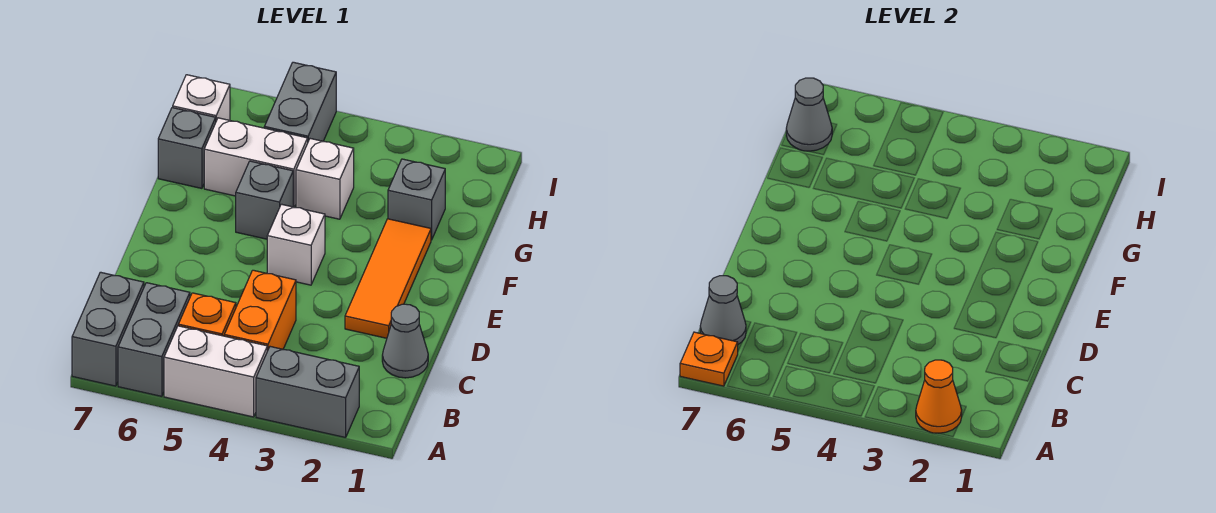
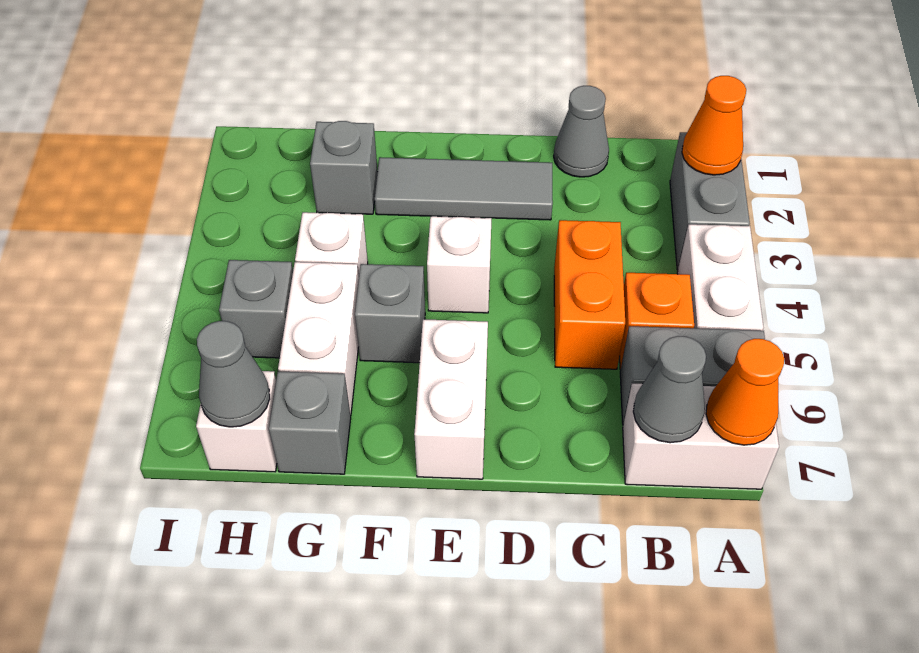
grey brick A7:B7 level 1 -> white brick A7:B7 level 1
orange plate A7 level 2 -> orange cone A7 level 2
orange brick B4:C4 level 1 -> orange brick C4:C5 level 1
orange tile D2:F2 level 1 -> grey tile D2:F2 level 1
none -> white brick E6:E7 level 1
grey brick H5:I5 level 1 -> grey brick H5 level 1

